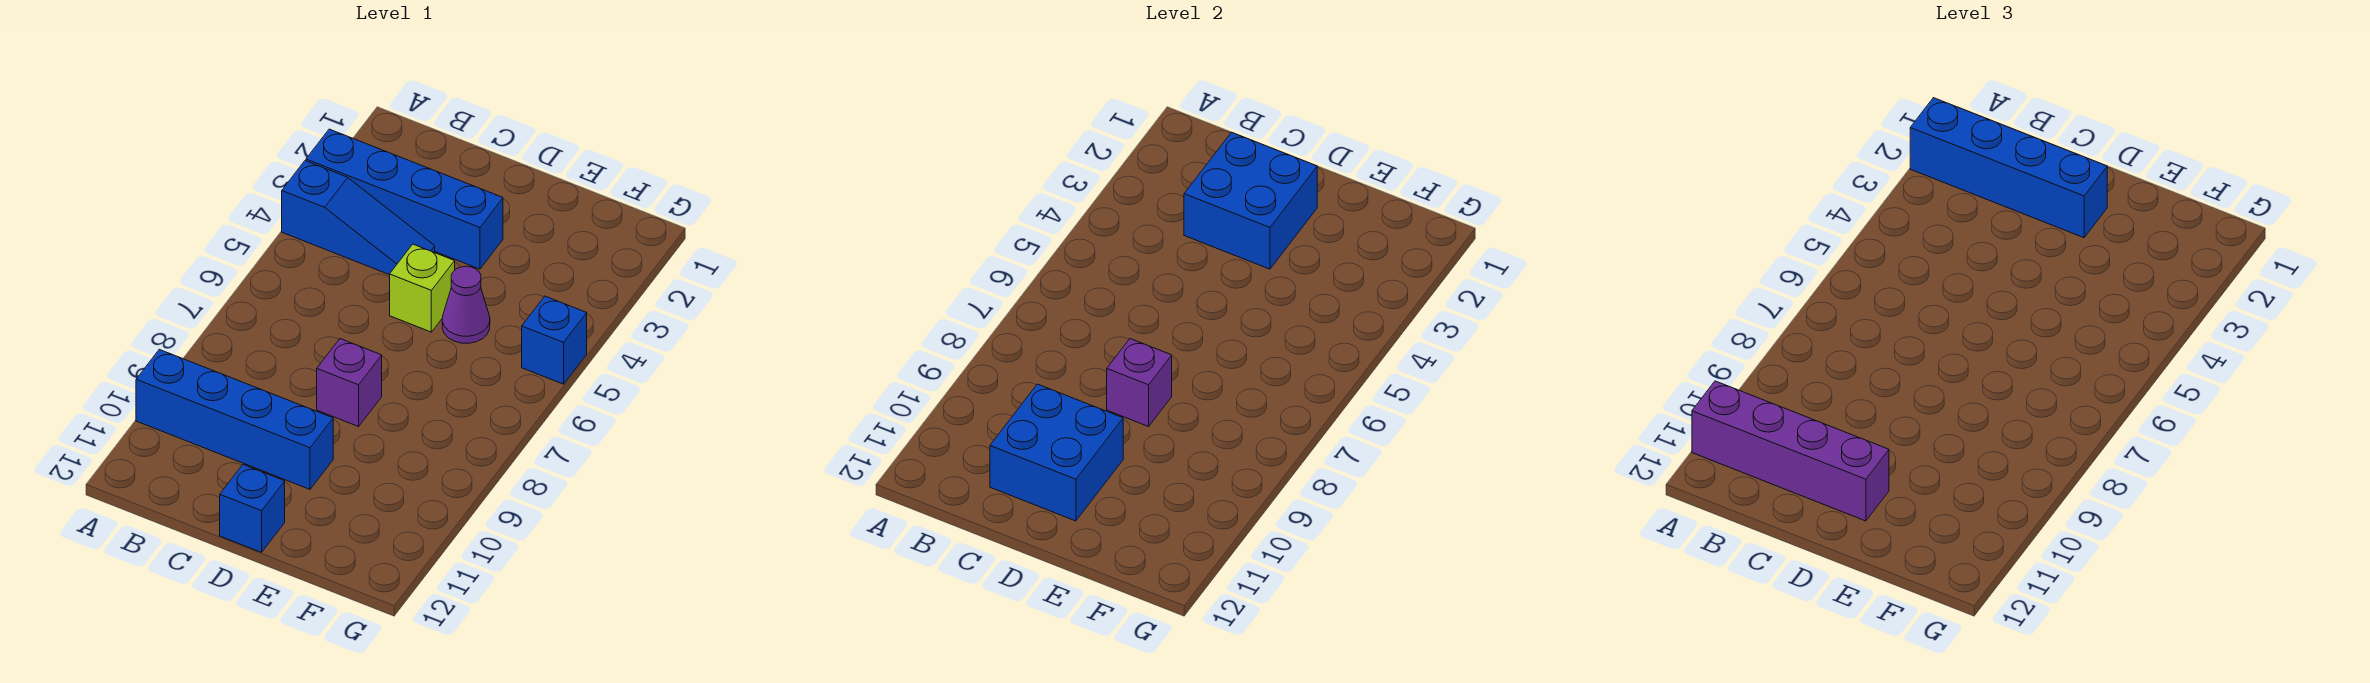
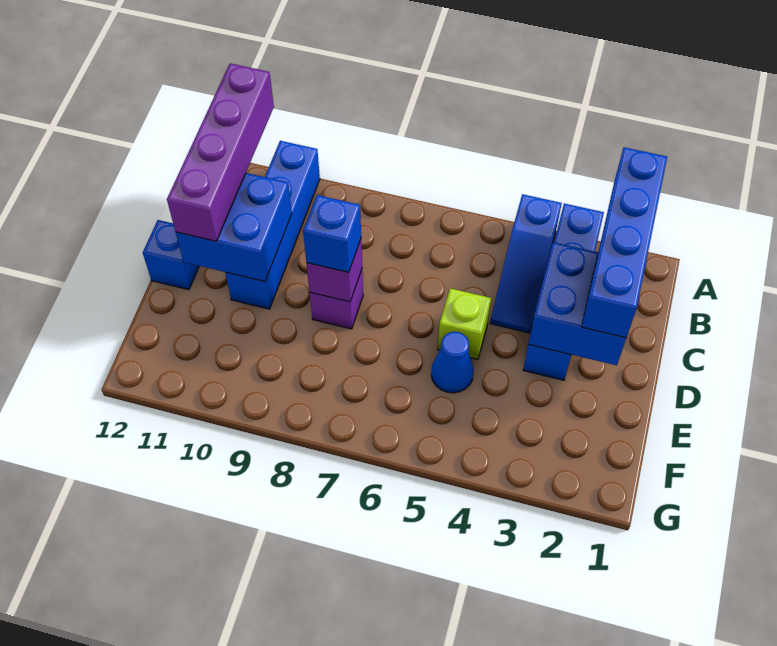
purple cone E5 level 1 -> blue cone E5 level 1
blue brick G5 level 1 -> blue brick D8 level 3

